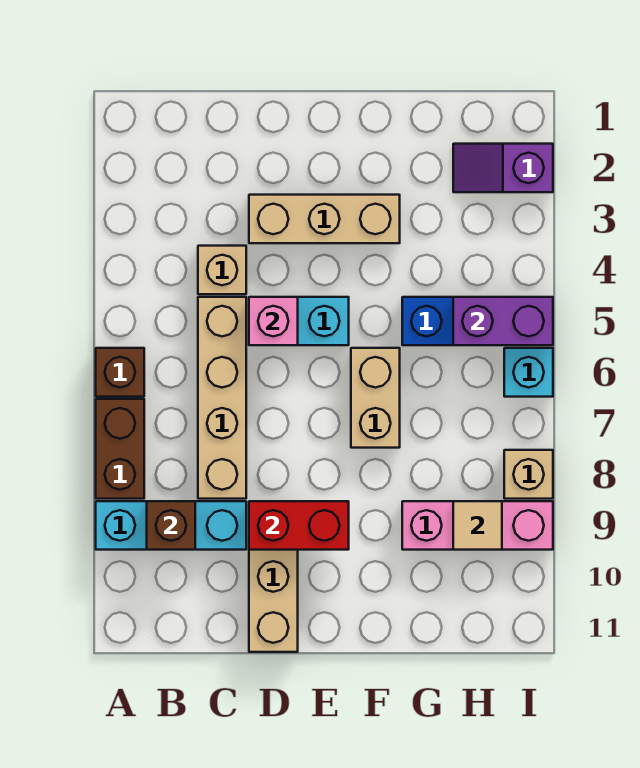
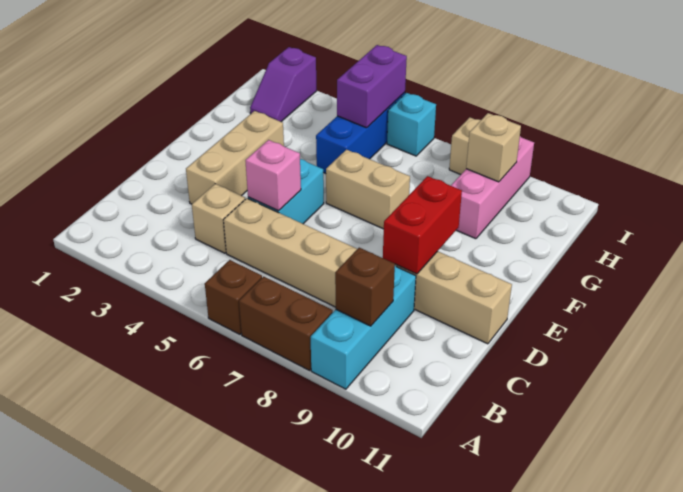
tan tile H9 level 2 -> tan brick H9 level 2

